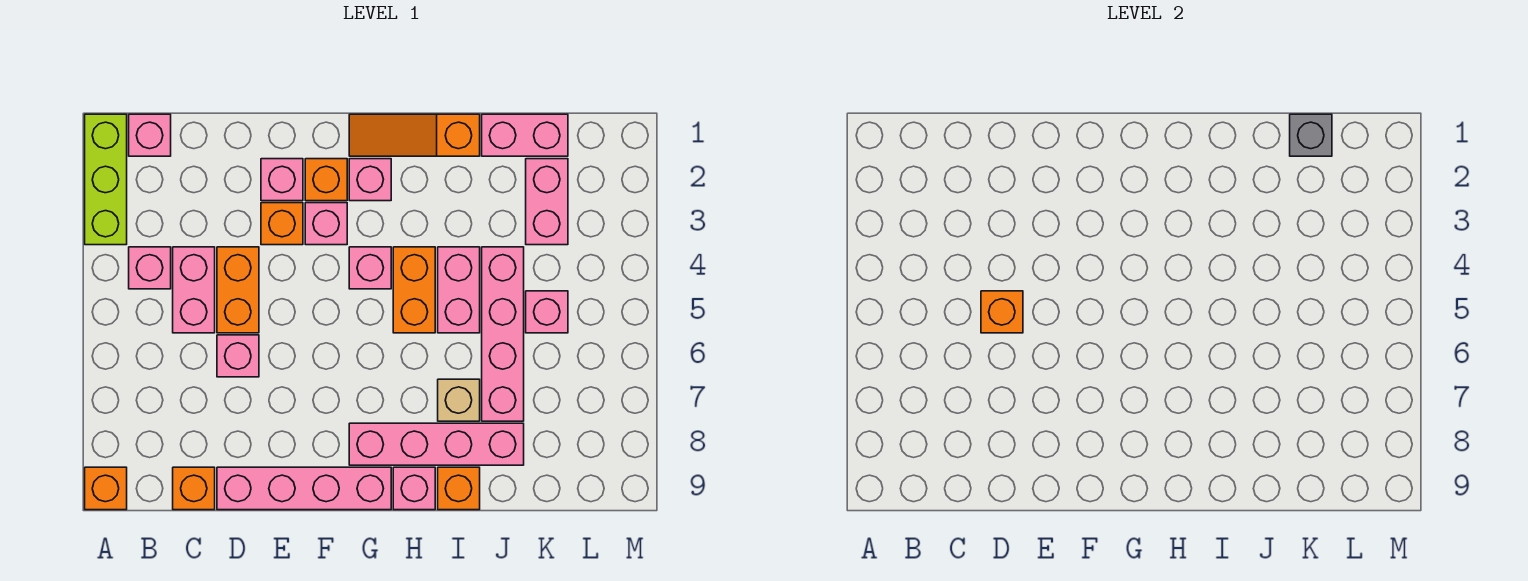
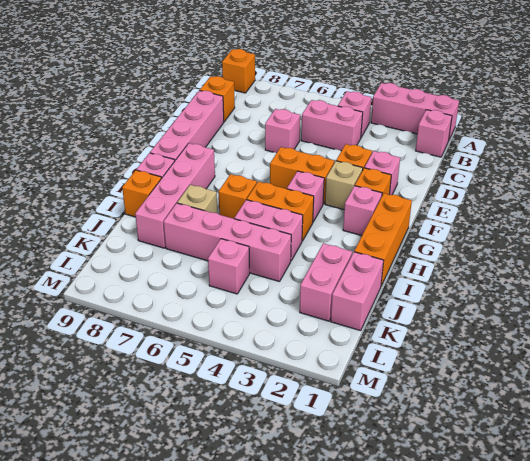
lime brick A1:A3 level 1 -> pink brick A1:A3 level 1
orange brick D4:D5 level 1 -> orange brick F4:F5 level 1
orange brick D5 level 2 -> orange brick H6 level 1
pink brick F3 level 1 -> tan brick F3 level 1
orange slope G1:I1 level 1 top I -> orange brick G1:I1 level 1
grey brick K1 level 2 -> none
pink brick K2:K3 level 1 -> pink brick J2:K2 level 1

